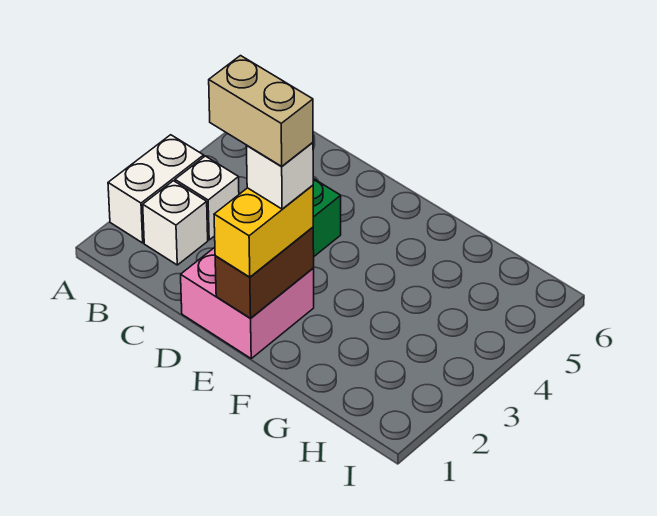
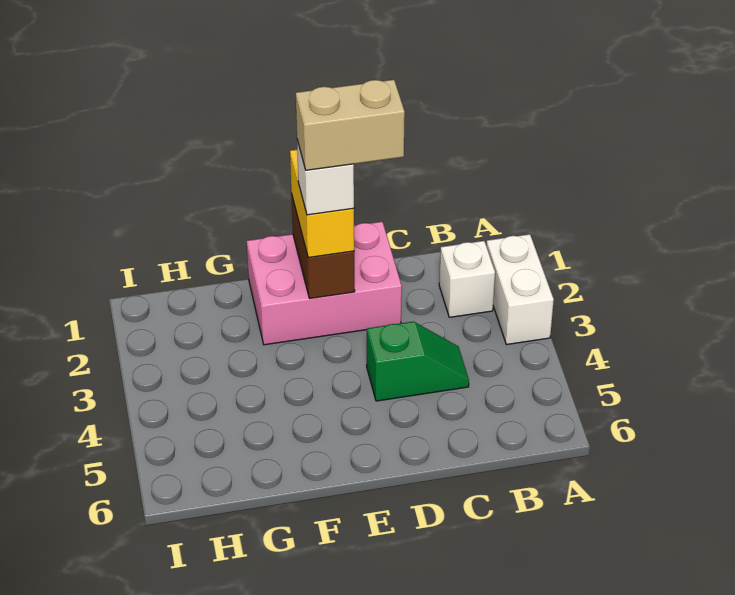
white brick B3 level 1 -> none
pink brick D1:E2 level 1 -> pink brick D1:F2 level 1

